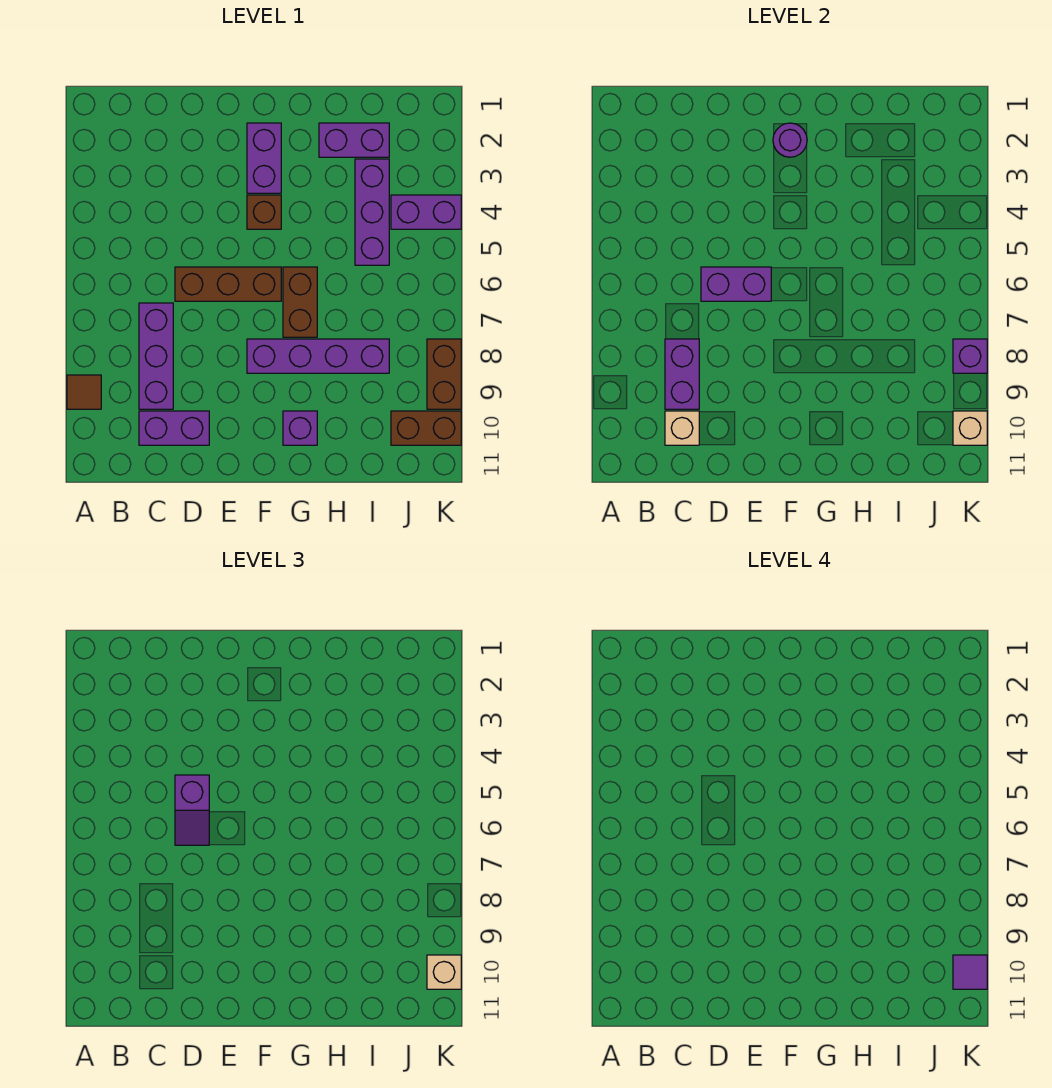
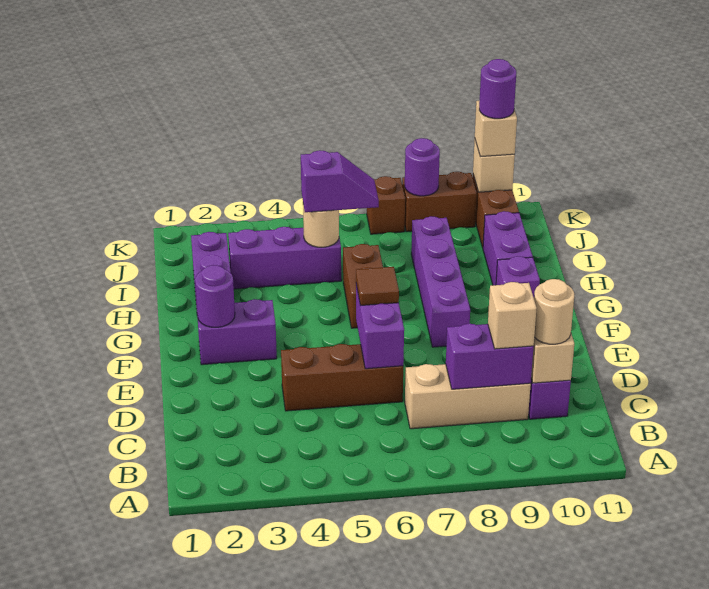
brown tile A9 level 1 -> brown tile E6 level 3
purple brick C7:C9 level 1 -> tan brick C7:C9 level 1
none -> tan brick C9 level 3
none -> tan round brick C10 level 3
purple slope D5:D6 level 3 top 5 -> purple slope I5:I6 level 3 top 5
brown brick D6:F6 level 1 -> brown brick D4:D6 level 1
brown brick F4 level 1 -> brown brick K7 level 1
brown brick G6:G7 level 1 -> brown brick G6:H6 level 1
none -> tan round brick I5 level 2
purple brick J4:K4 level 1 -> purple brick H10:I10 level 1
purple brick K8 level 2 -> purple round brick K8 level 2
purple tile K10 level 4 -> purple round brick K10 level 4

